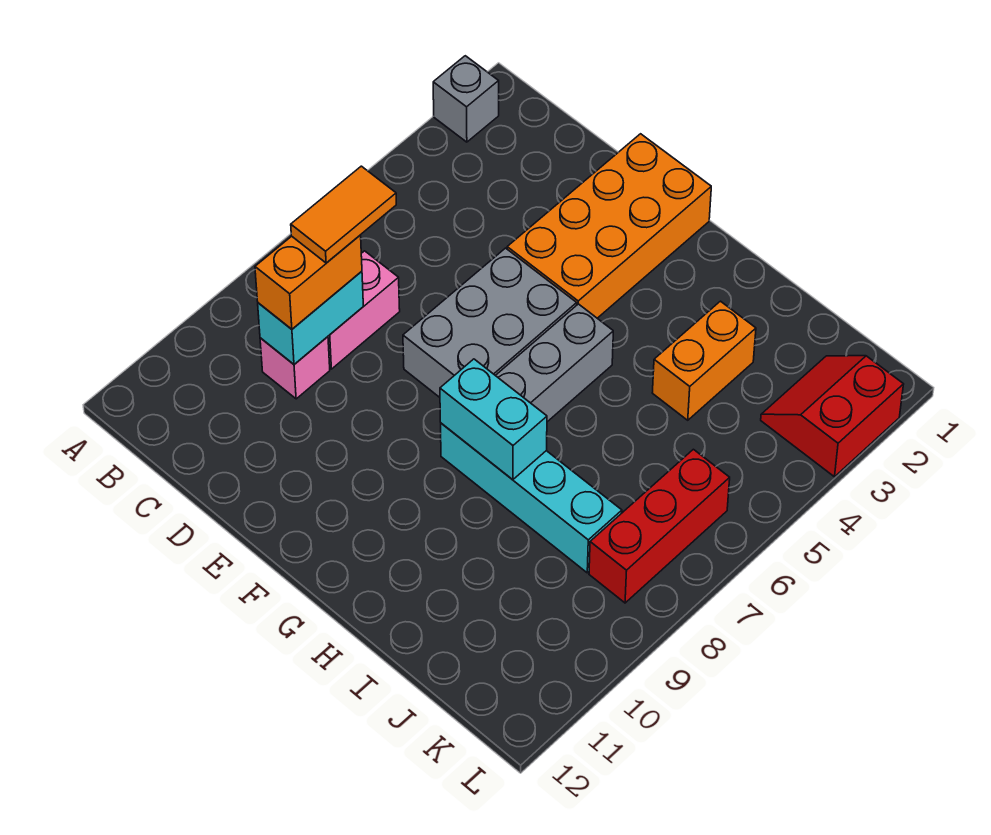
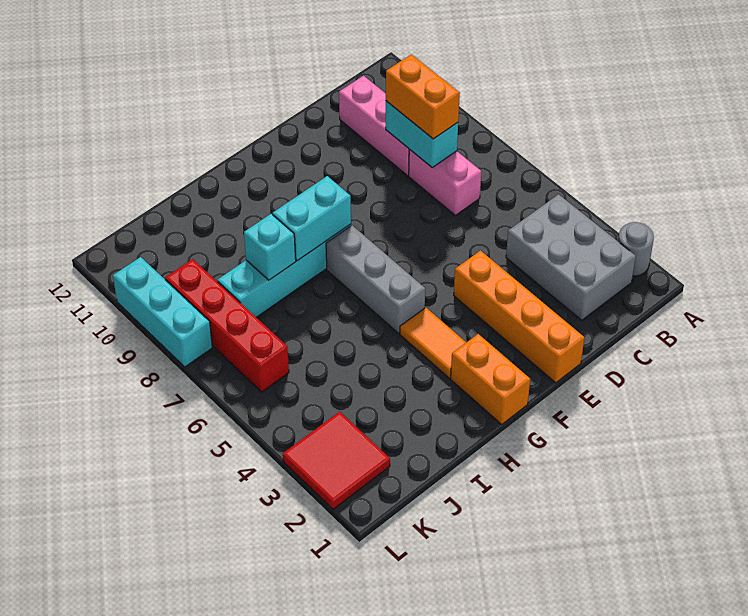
grey brick A2 level 1 -> grey round brick A2 level 1
orange tile C7:C8 level 4 -> orange tile G3:G4 level 1
pink brick C9 level 1 -> pink brick C9:C11 level 1
orange brick E1:F4 level 1 -> orange brick E1:E4 level 1
grey brick E5:F7 level 1 -> grey brick B2:C4 level 1
orange brick I3:I4 level 1 -> orange brick G1:G2 level 1
none -> cyan brick I8 level 2
red slope K2:L3 level 1 top L -> red tile K2:L3 level 1
red brick K6:K8 level 1 -> red brick K6:K9 level 1
none -> cyan brick L8:L10 level 1

